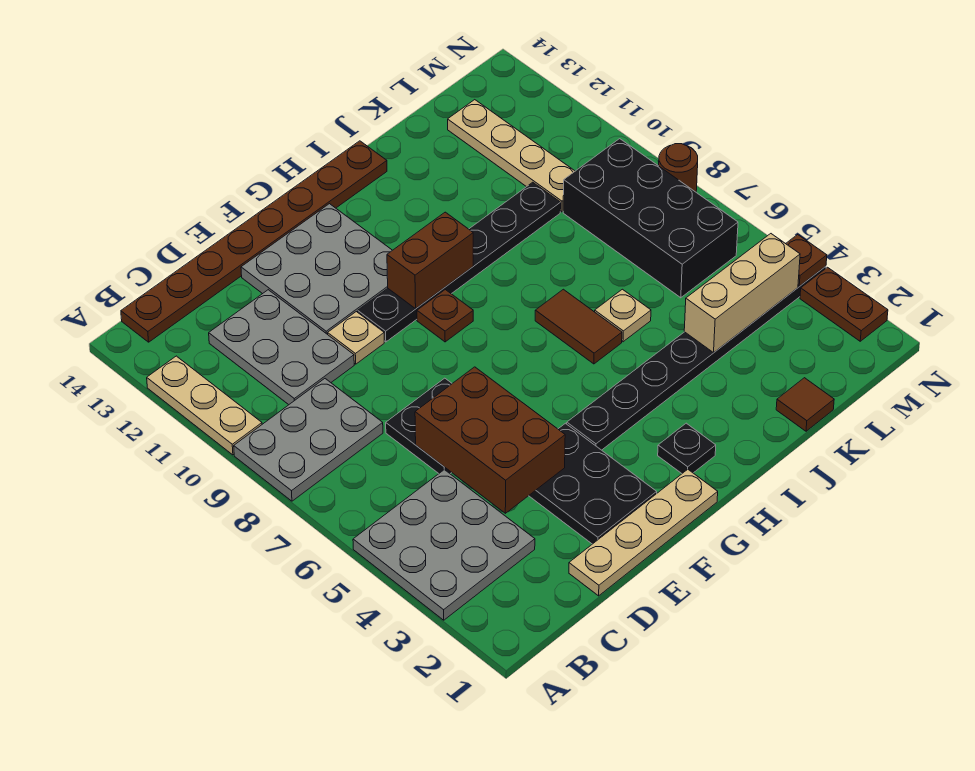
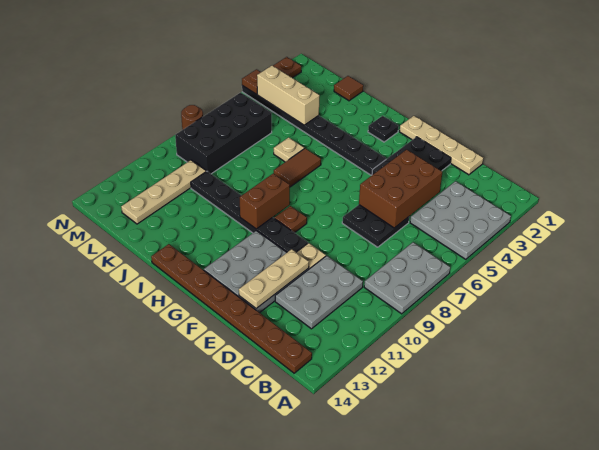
grey plate A8:C9 level 1 -> grey plate A7:B9 level 1
tan plate A10:A12 level 1 -> tan plate E11:E13 level 2
brown brick G10:H10 level 2 -> brown brick H9:H10 level 2

